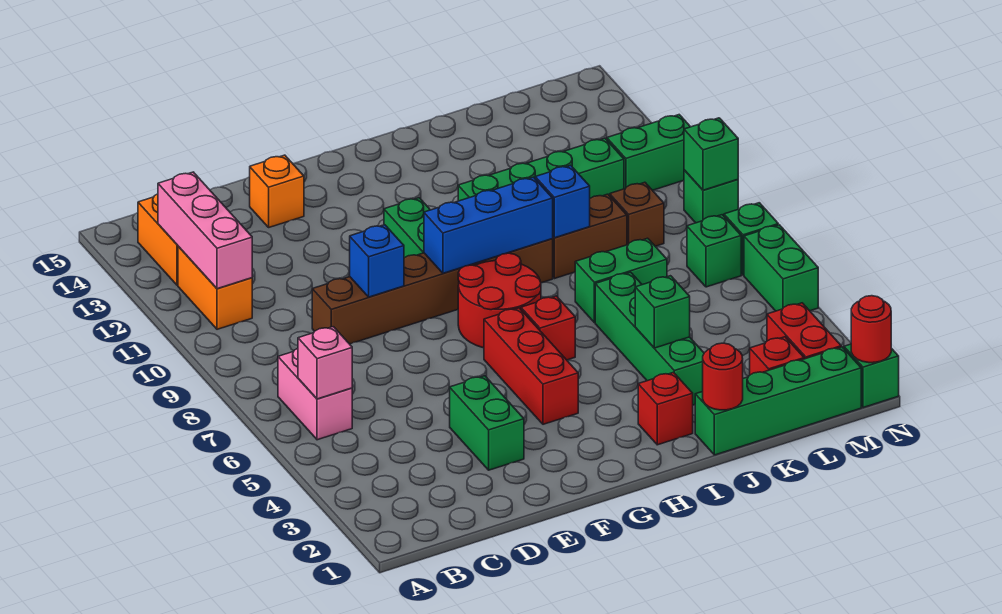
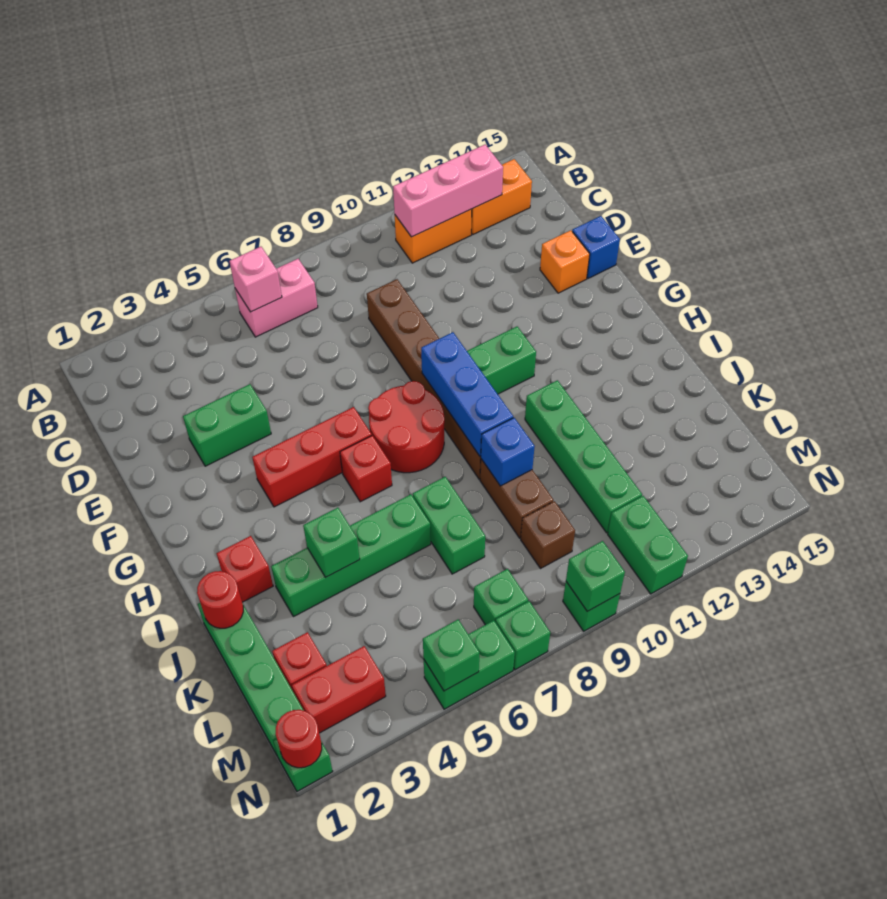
blue brick E9 level 2 -> blue brick E15 level 1
none -> green brick N5 level 2

